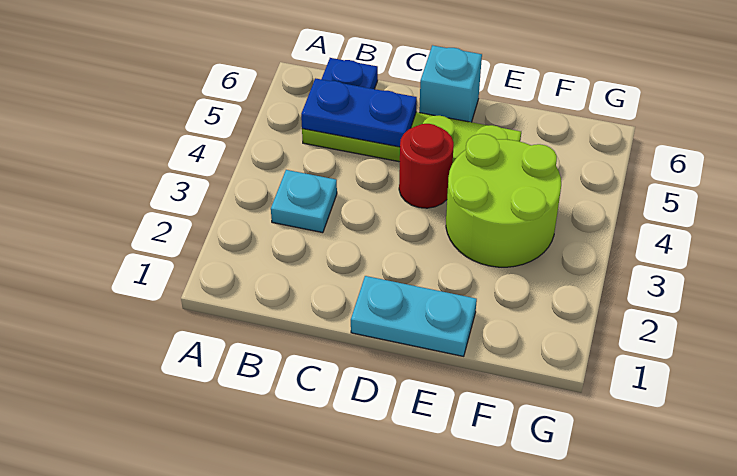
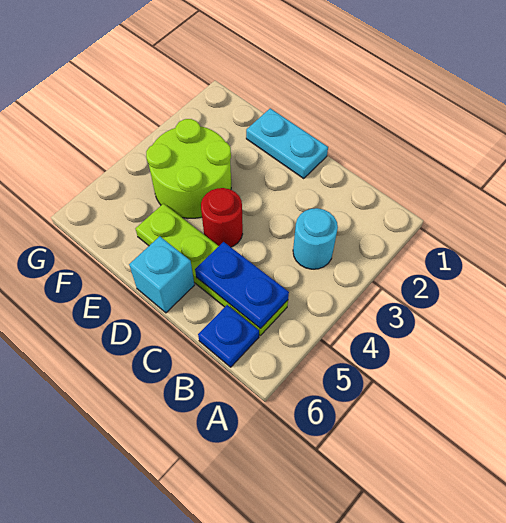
cyan plate B3 level 1 -> cyan round brick B3 level 1

